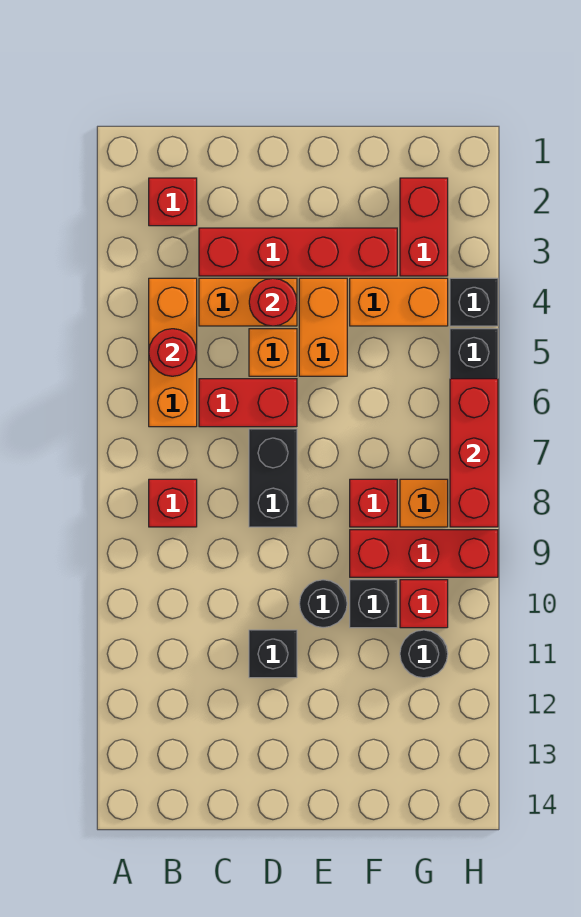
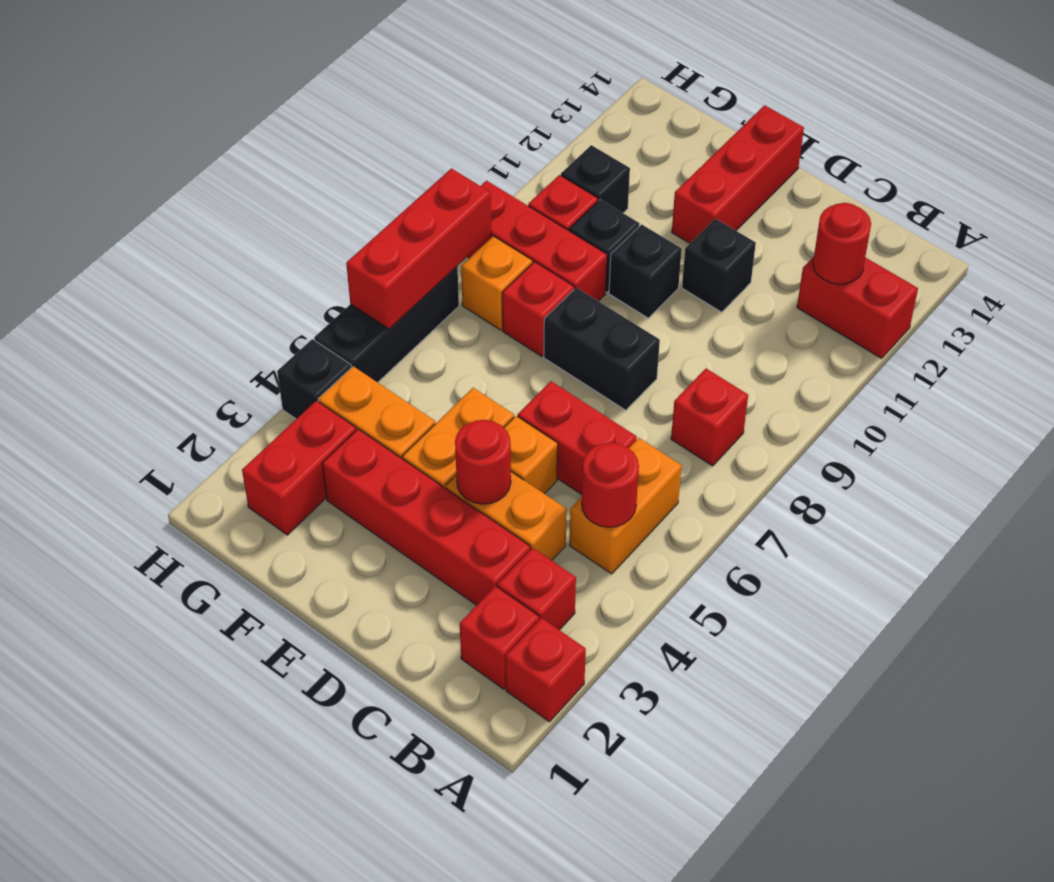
none -> red brick A2 level 1
none -> red brick A12:B12 level 1
none -> red brick B3 level 1
orange brick B4:B6 level 1 -> orange brick B5:B6 level 1
none -> red round brick B12 level 2
black brick D7:D8 level 1 -> black brick D8:E8 level 1
black round brick E10 level 1 -> black brick E10 level 1
none -> red brick E12:E14 level 1
black round brick G11 level 1 -> black brick G11 level 1

